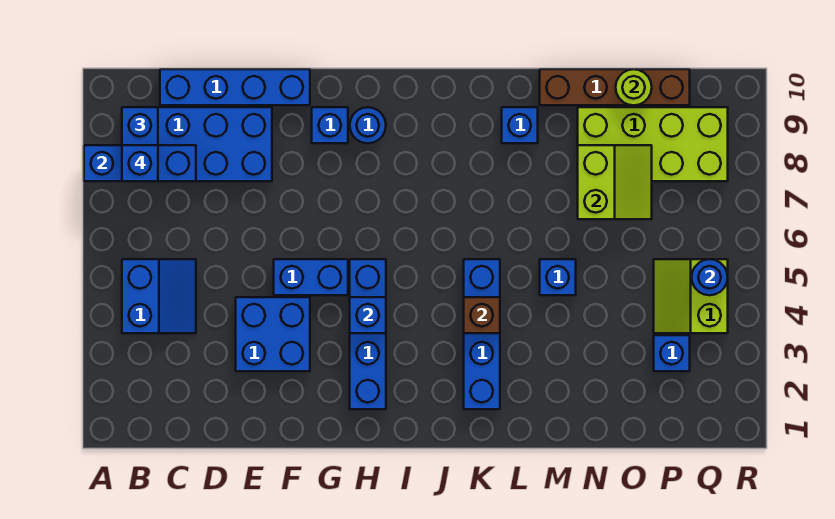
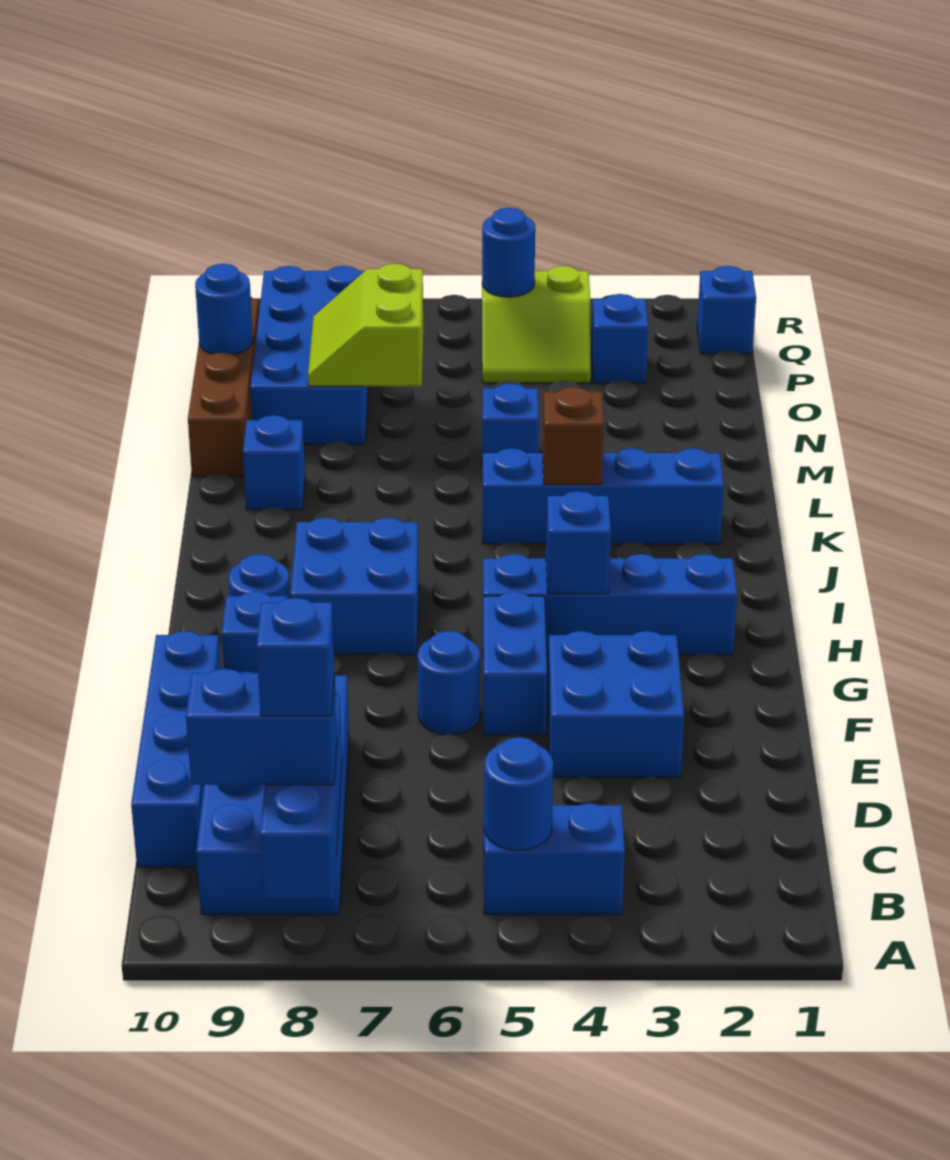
none -> blue round brick B5 level 2
none -> blue round brick F6 level 1
none -> blue brick H7:I8 level 1
lime slope N7:O8 level 2 top N -> lime slope N7:O8 level 2 top 7
lime brick N8:Q9 level 1 -> blue brick N8:Q9 level 1
lime round brick O10 level 2 -> blue round brick O10 level 2
none -> blue brick Q1 level 1

